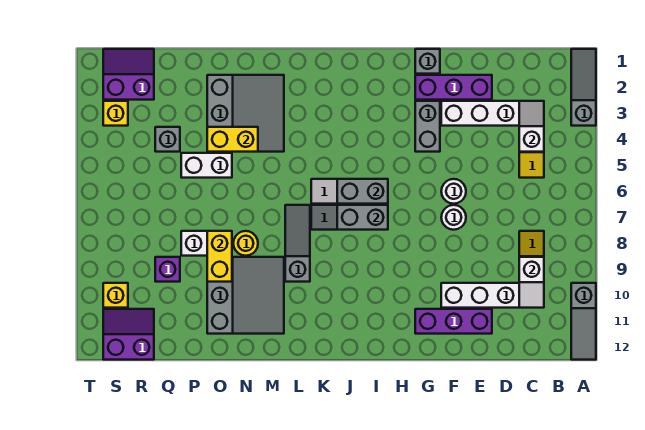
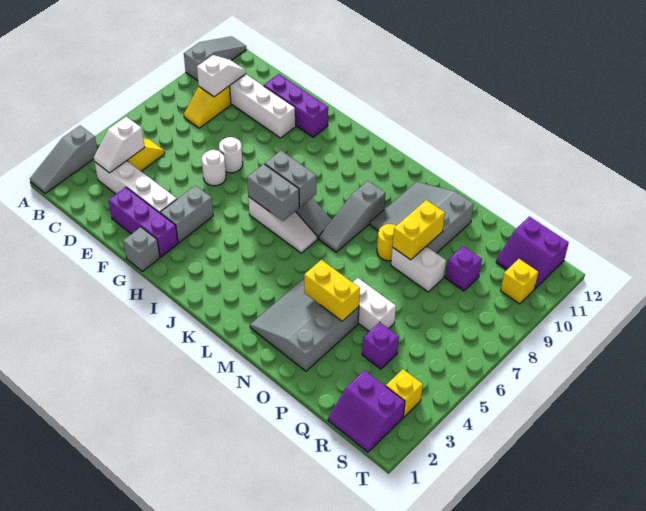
grey brick Q4 level 1 -> purple brick Q4 level 1

